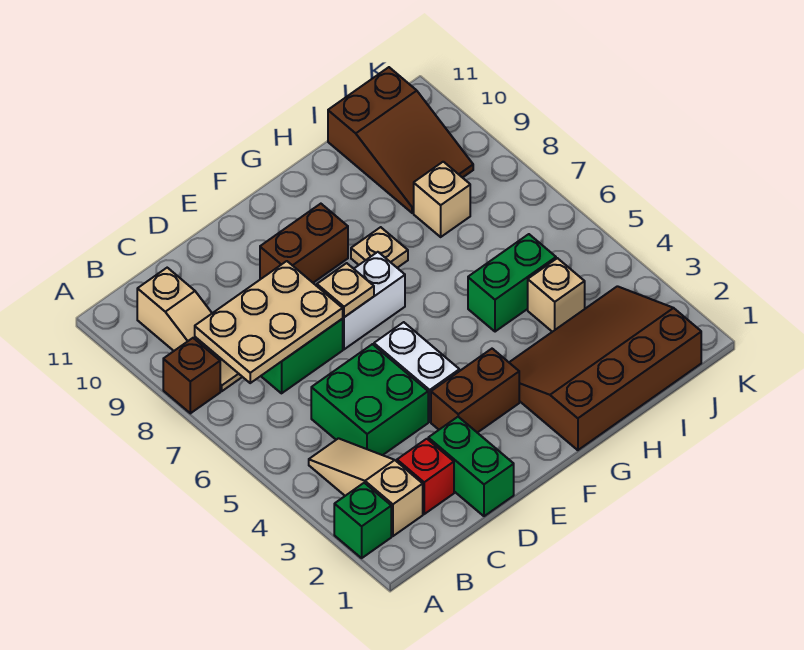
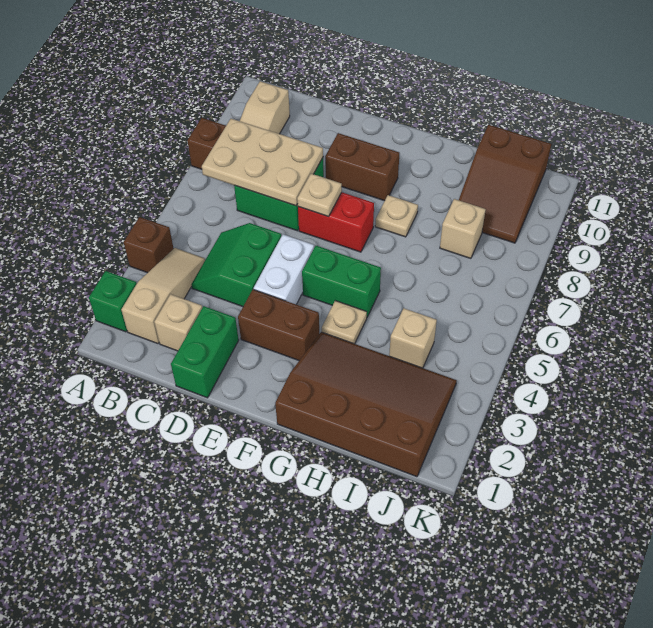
none -> brown brick A4 level 1
red brick C2 level 1 -> tan brick C2 level 1
green brick C4:D5 level 1 -> green slope C4:D5 level 1 top D
white brick E7:F7 level 1 -> red brick E7:F7 level 1
none -> tan plate G4 level 1
green brick H5:I5 level 1 -> green brick F5:G5 level 1

